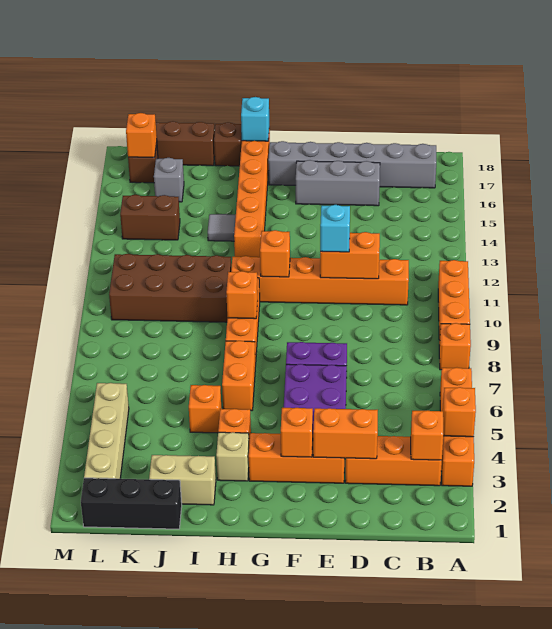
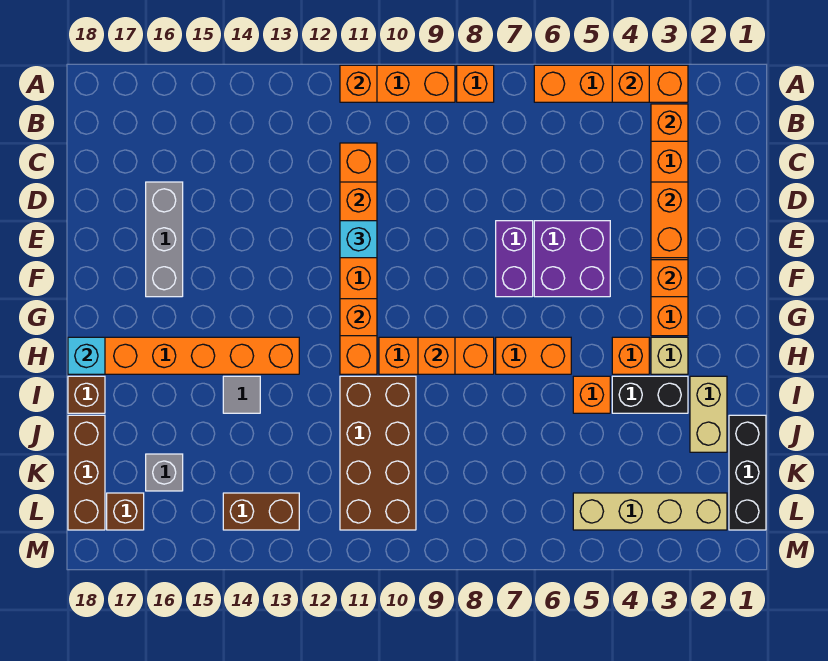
grey brick B17:G17 level 1 -> none
none -> black brick I3:I4 level 1
brown brick K14:L14 level 1 -> brown brick L13:L14 level 1
orange brick L17 level 2 -> orange brick A11 level 2

